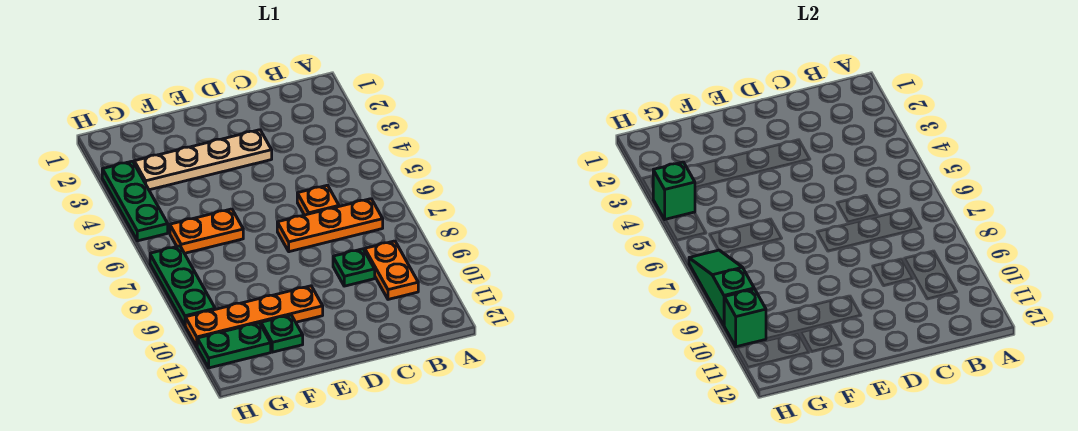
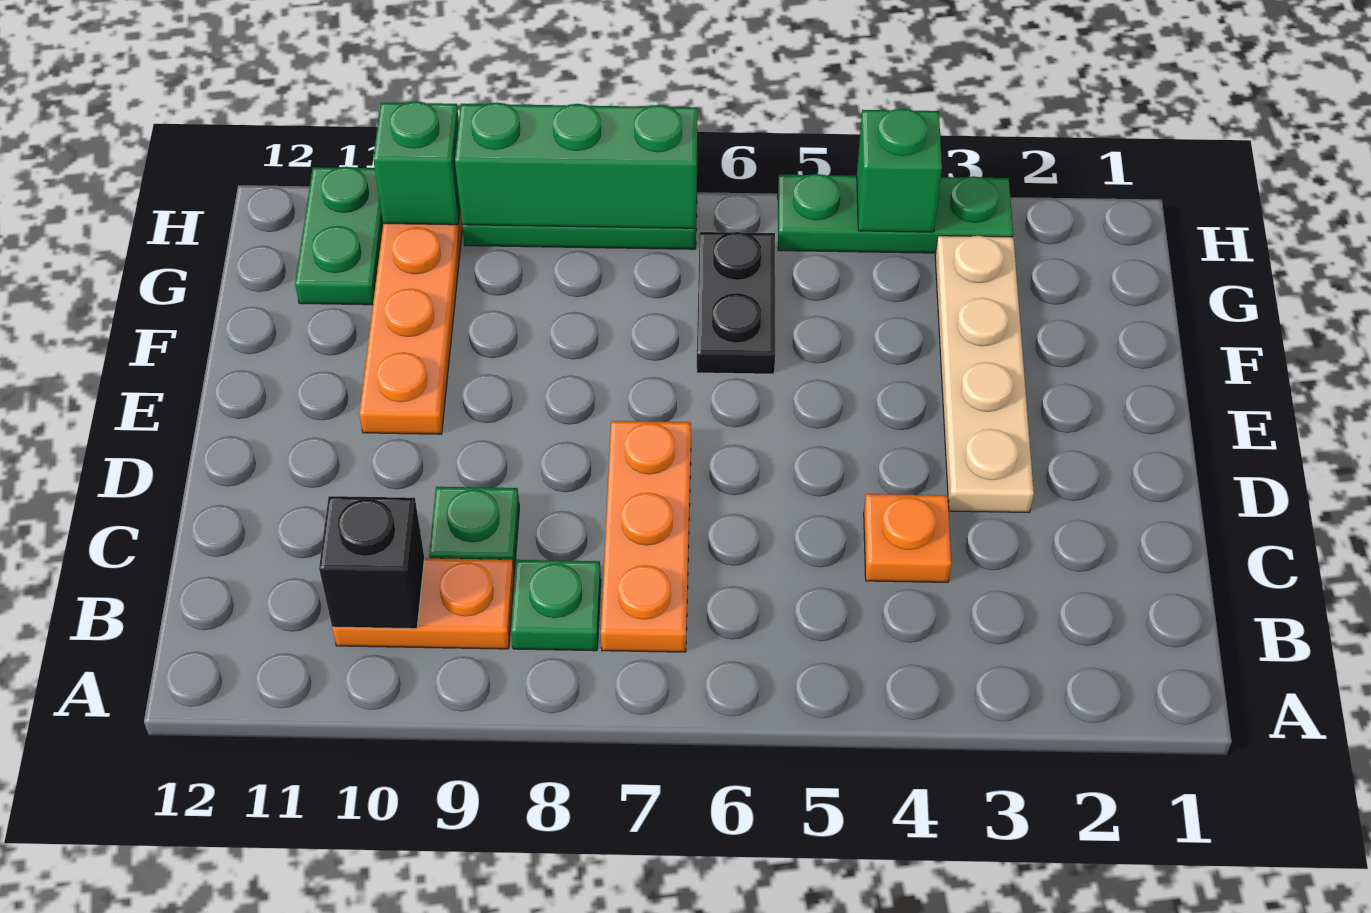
none -> black brick B10 level 2
orange plate C6 level 1 -> orange plate C4 level 1
orange plate F6:G6 level 1 -> black plate F6:G6 level 1
green plate F11 level 1 -> green plate B8 level 1
green slope H7:H9 level 2 top 9 -> green brick H7:H9 level 2

